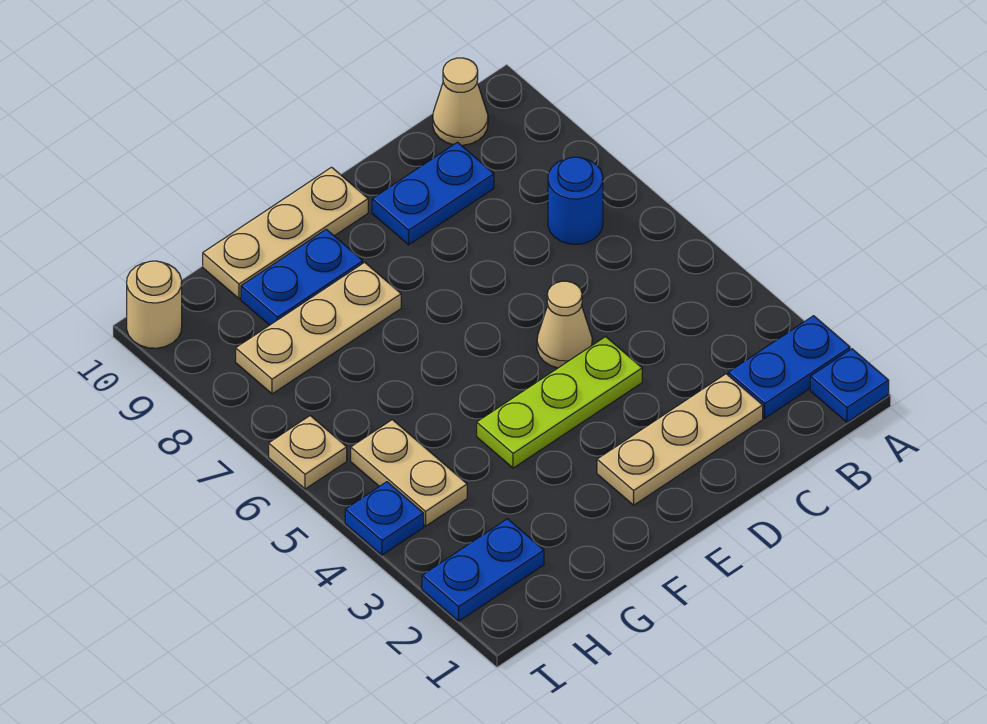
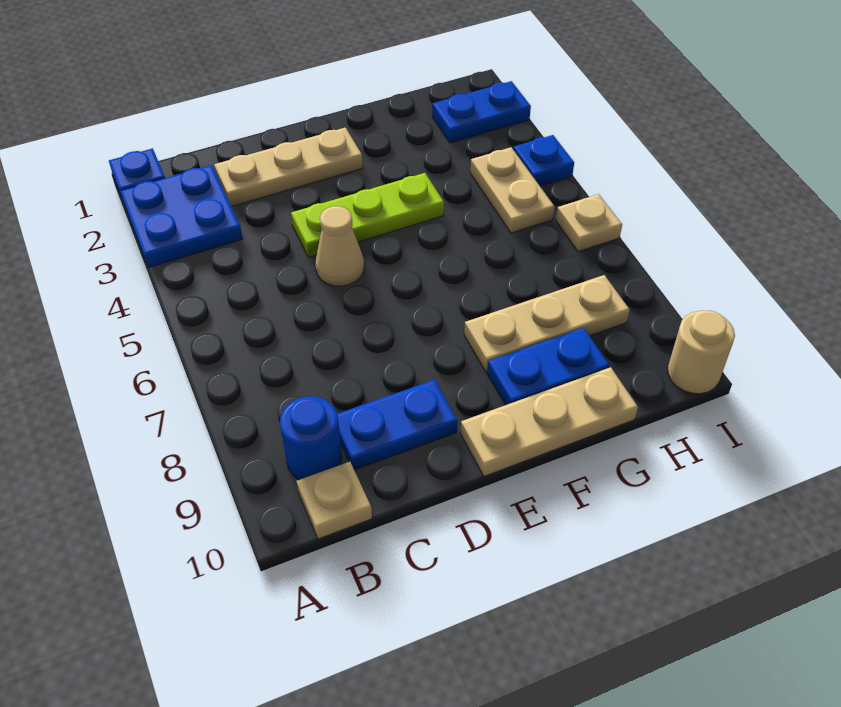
blue plate A2:B2 level 1 -> blue plate A2:B3 level 1
blue round brick B7 level 1 -> blue round brick B9 level 1
tan cone B10 level 1 -> tan plate B10 level 1

